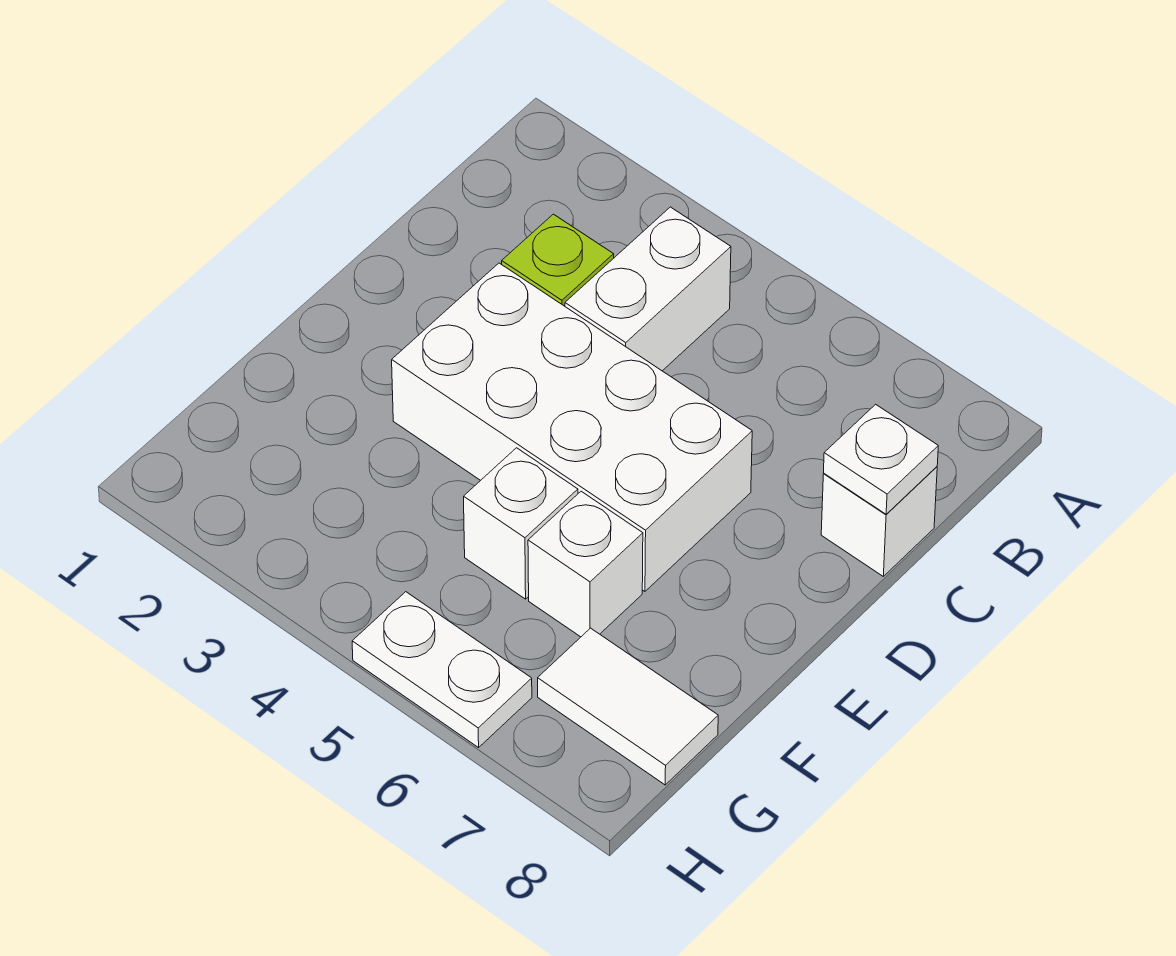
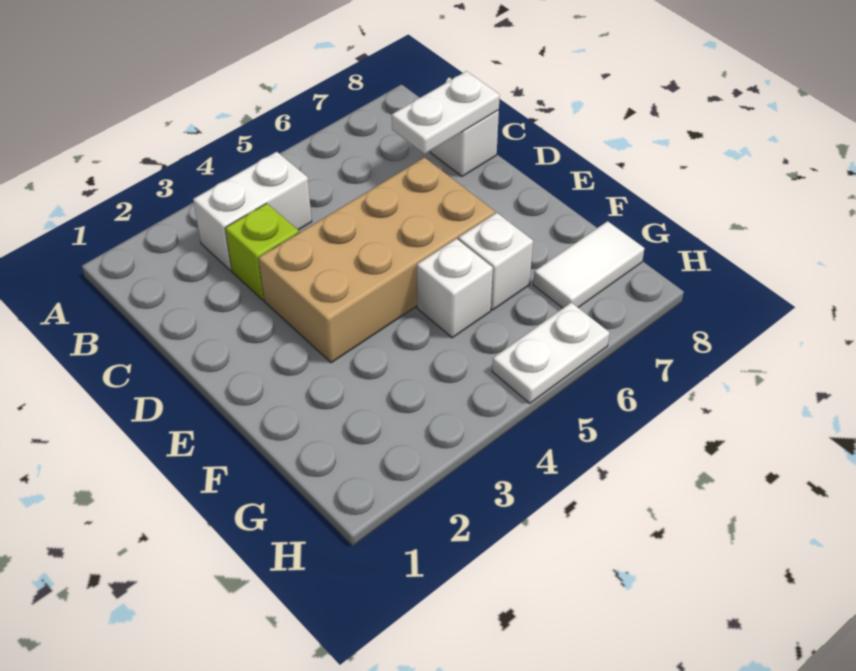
white brick B4:C4 level 1 -> white brick B3:B4 level 1
white plate C8 level 2 -> white plate C7:C8 level 2
white brick D3:E6 level 1 -> tan brick D3:E6 level 1

